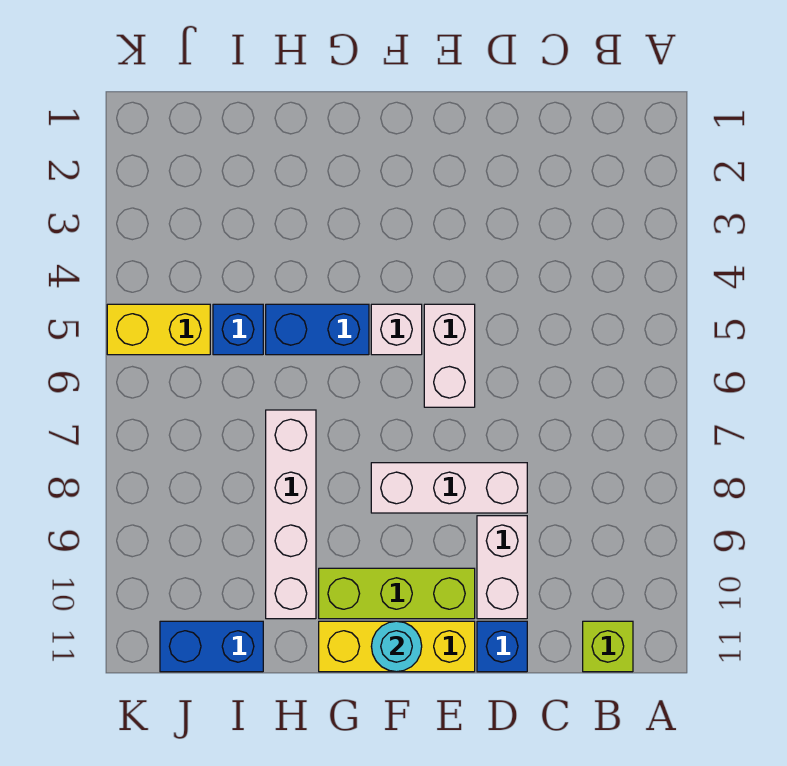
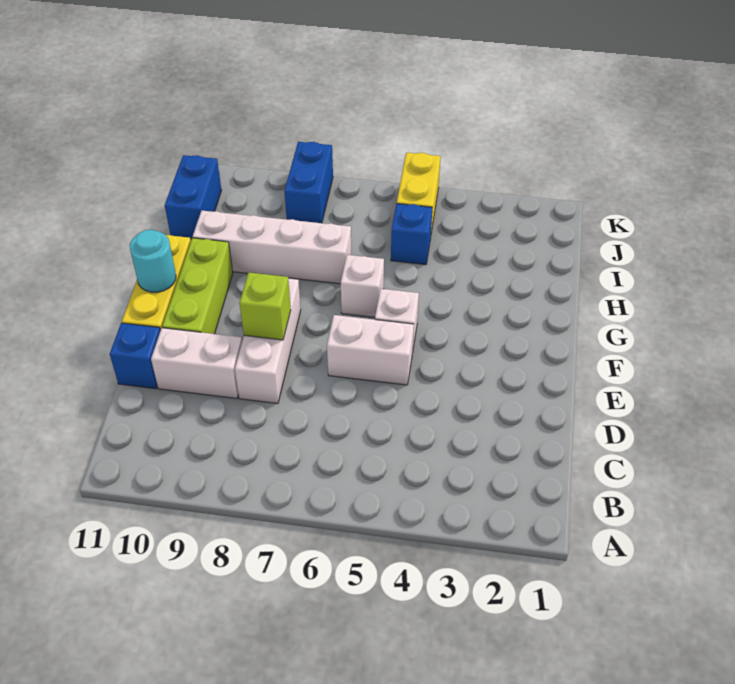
lime brick B11 level 1 -> lime brick E8 level 2
blue brick G5:H5 level 1 -> blue brick J8:K8 level 1
none -> white brick G6 level 1

